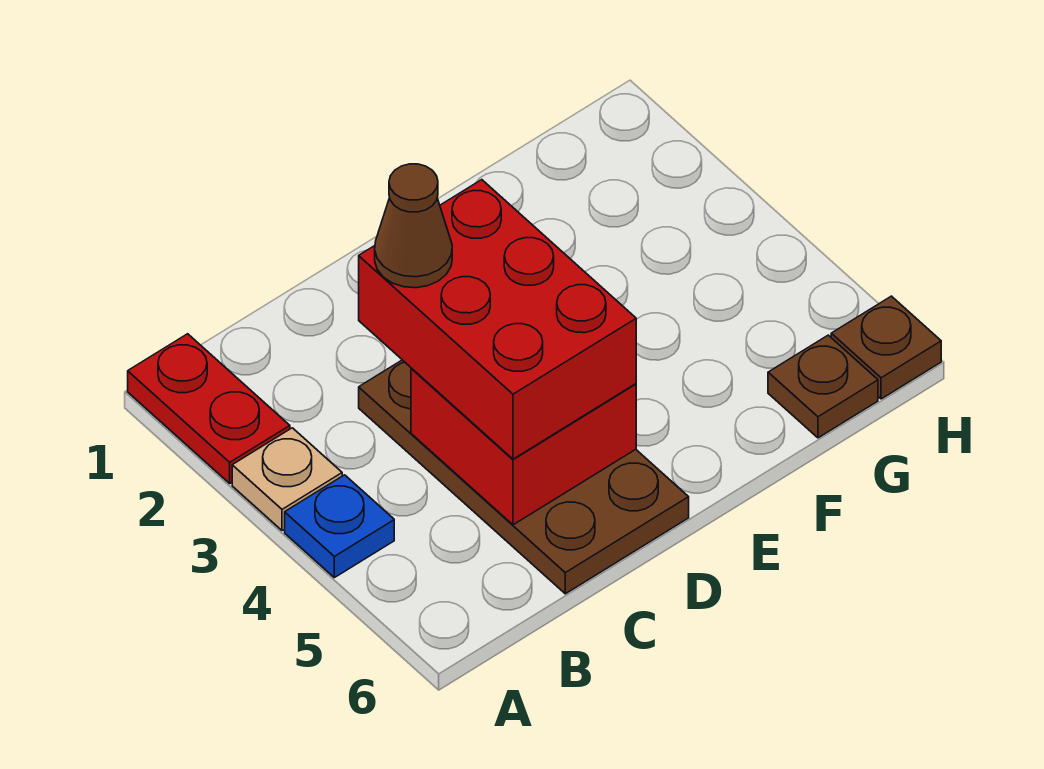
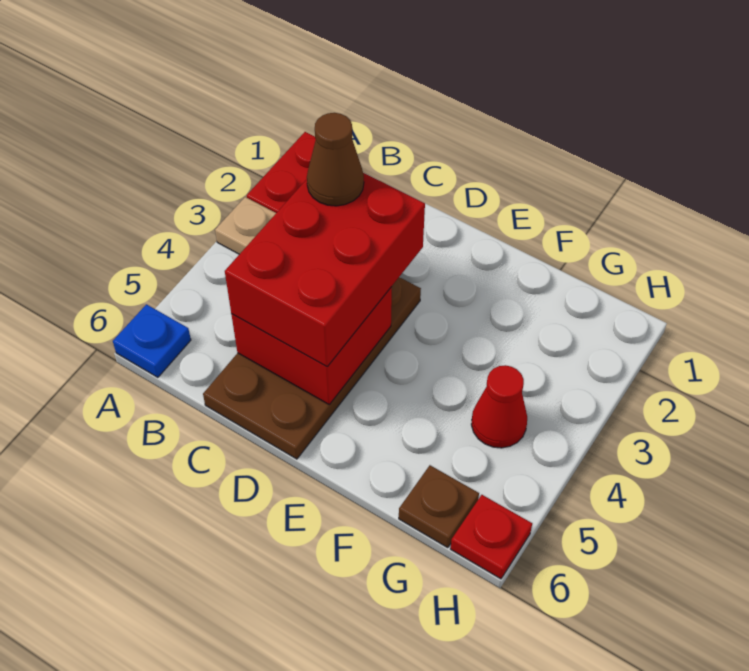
blue plate A4 level 1 -> blue plate A6 level 1
none -> red cone G4 level 1
brown plate H6 level 1 -> red plate H6 level 1

